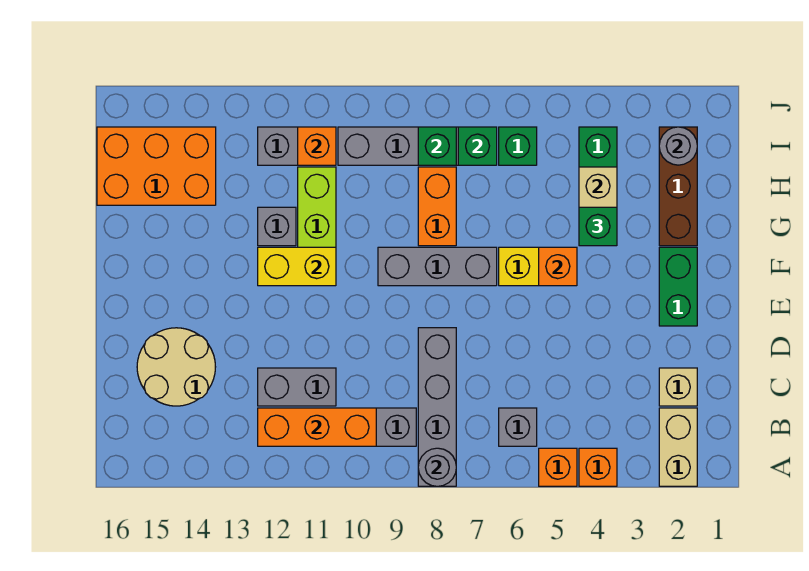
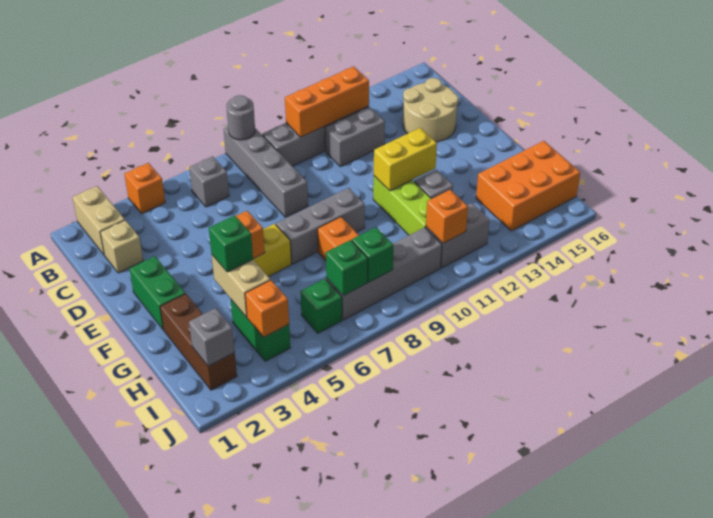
orange brick A5 level 1 -> orange brick I4 level 2
grey round brick I2 level 2 -> grey brick I2 level 2

